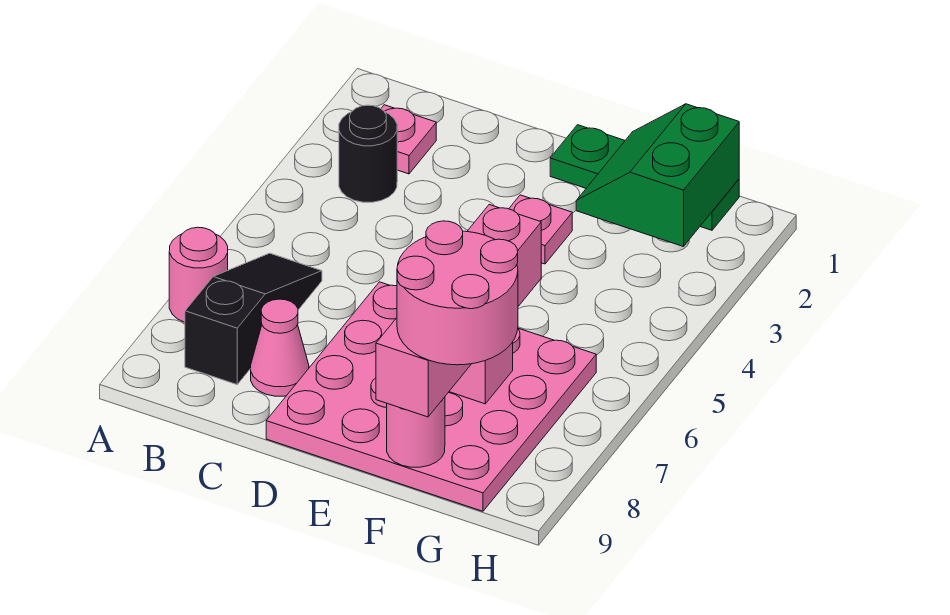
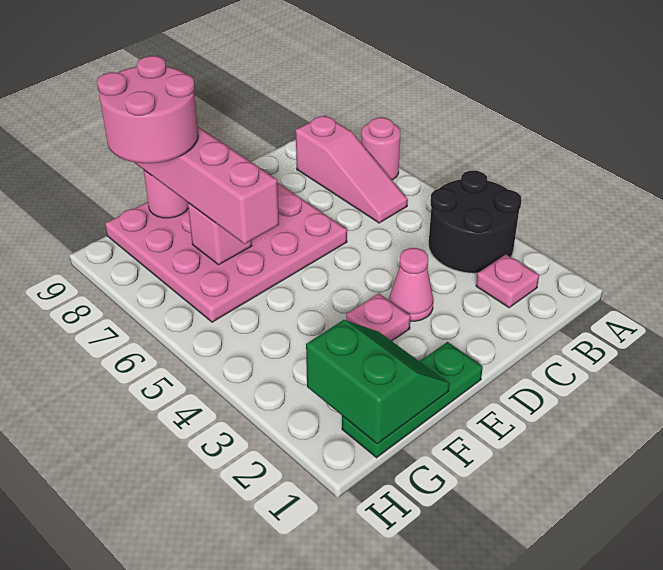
black round brick B3 level 1 -> black round brick A3:B4 level 1
black slope B6:B8 level 1 top 8 -> pink slope B6:B8 level 1 top 8
pink cone C8 level 1 -> pink cone D3 level 1

